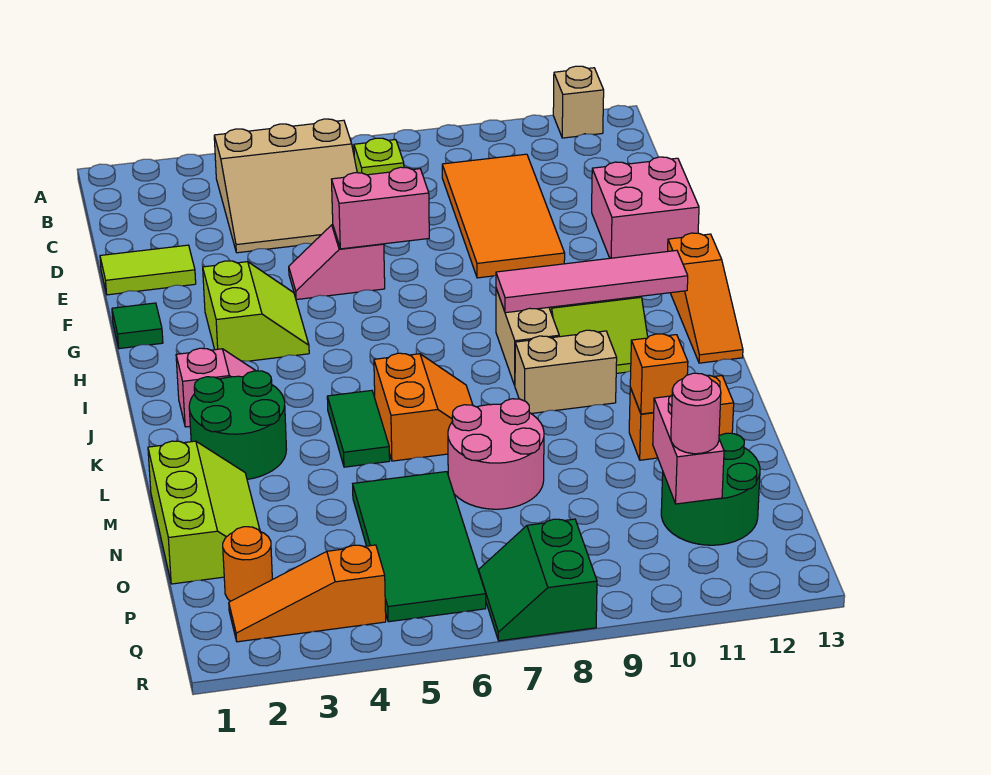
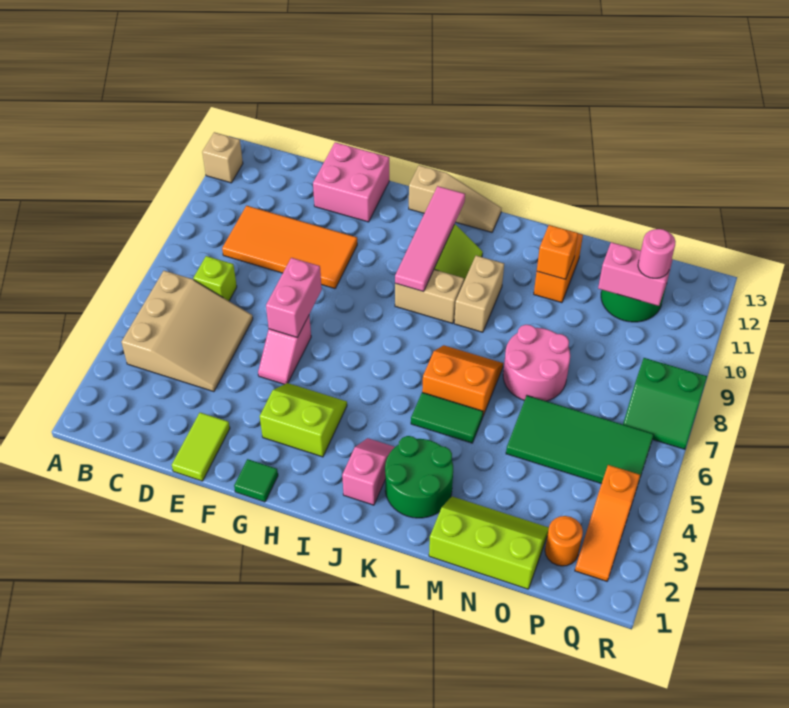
orange slope H13:J13 level 1 top H -> tan slope H13:J13 level 1 top H

